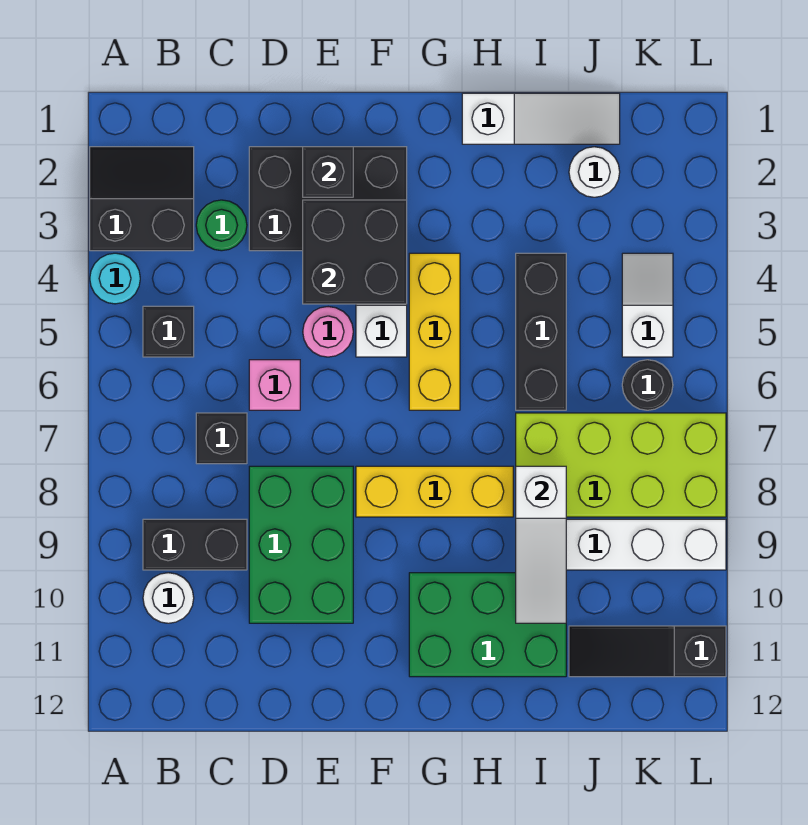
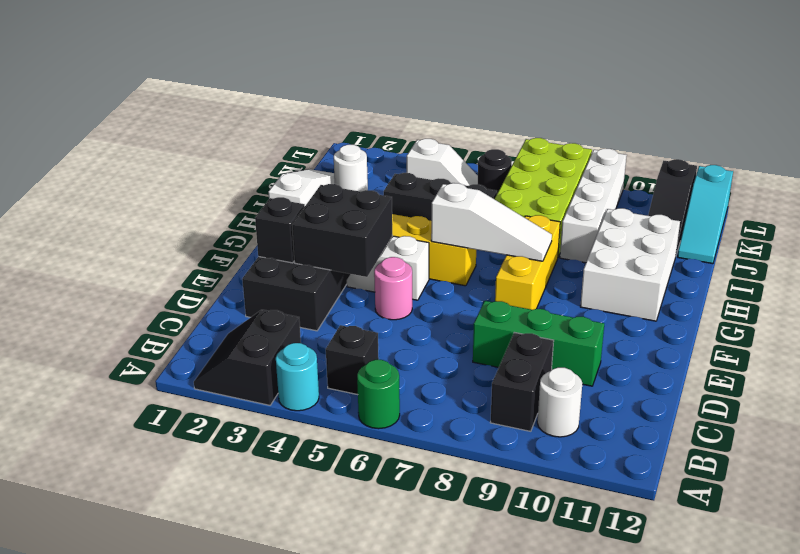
green round brick C3 level 1 -> green round brick A6 level 1
black brick C7 level 1 -> none
pink brick D6 level 1 -> none
green brick D8:E10 level 1 -> green brick D8:D10 level 1
green brick G10:I11 level 1 -> white brick G10:I11 level 1
white slope I8:I10 level 2 top 8 -> white slope G6:G8 level 2 top 6
none -> cyan slope J12:L12 level 1 top L
white slope K4:K5 level 1 top 5 -> white slope K4:K5 level 1 top 4

